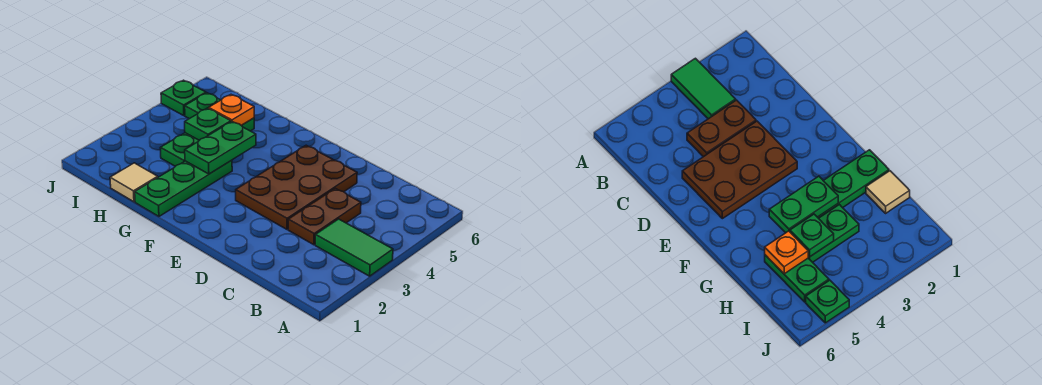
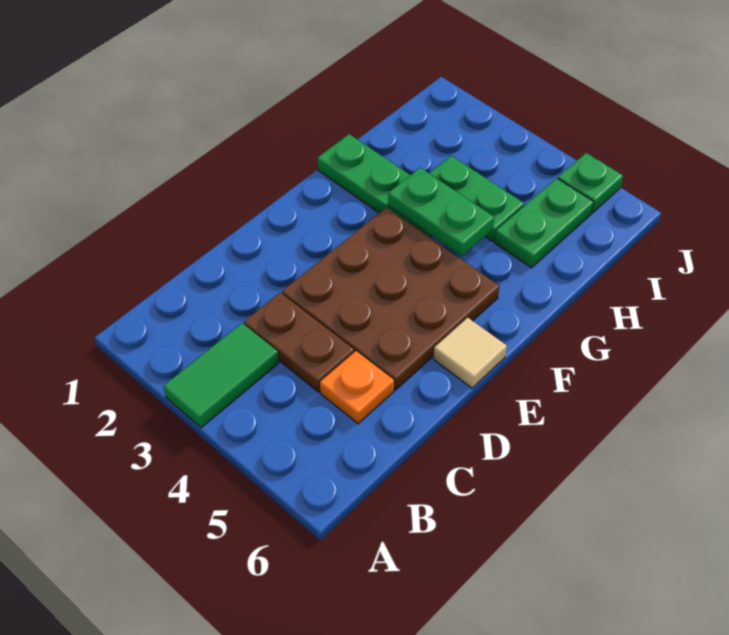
brown plate D3:E5 level 1 -> brown plate D3:F5 level 1
tan tile H1 level 1 -> tan tile E6 level 1
green plate H4 level 2 -> none
orange plate H5 level 2 -> orange plate C5 level 1

